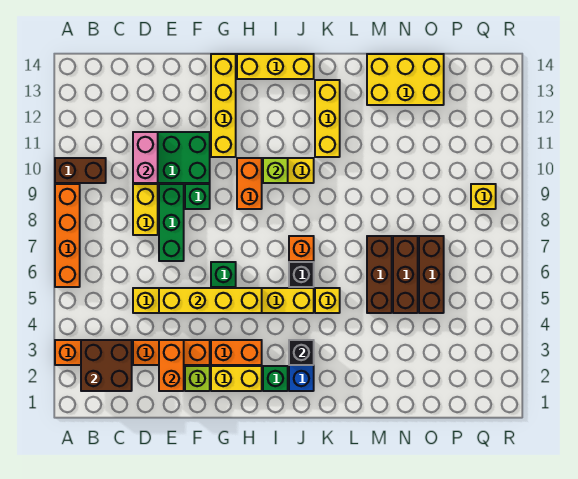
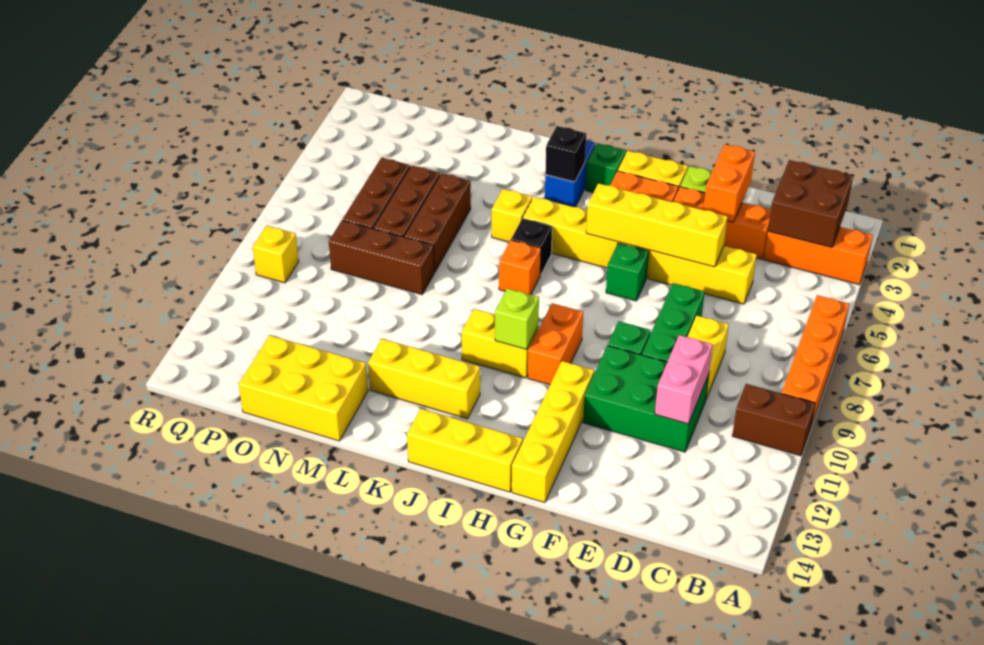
yellow brick K11:K13 level 1 -> yellow brick J12:L12 level 1
none -> brown brick M8:O8 level 1

